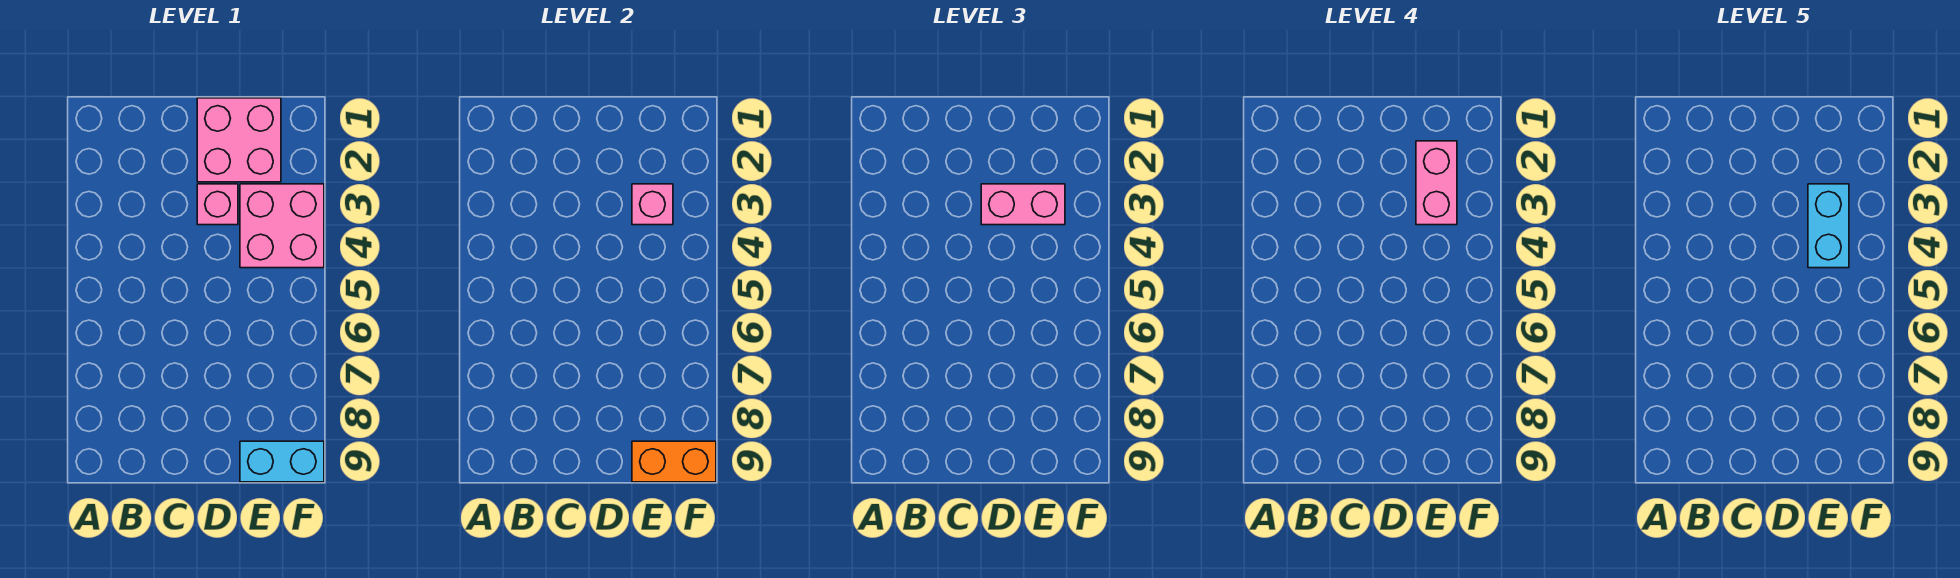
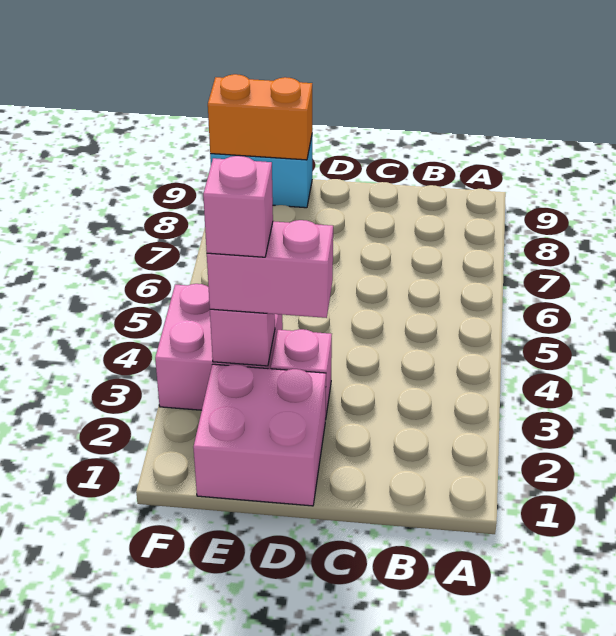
pink brick E2:E3 level 4 -> pink brick E3 level 4
cyan brick E3:E4 level 5 -> none

